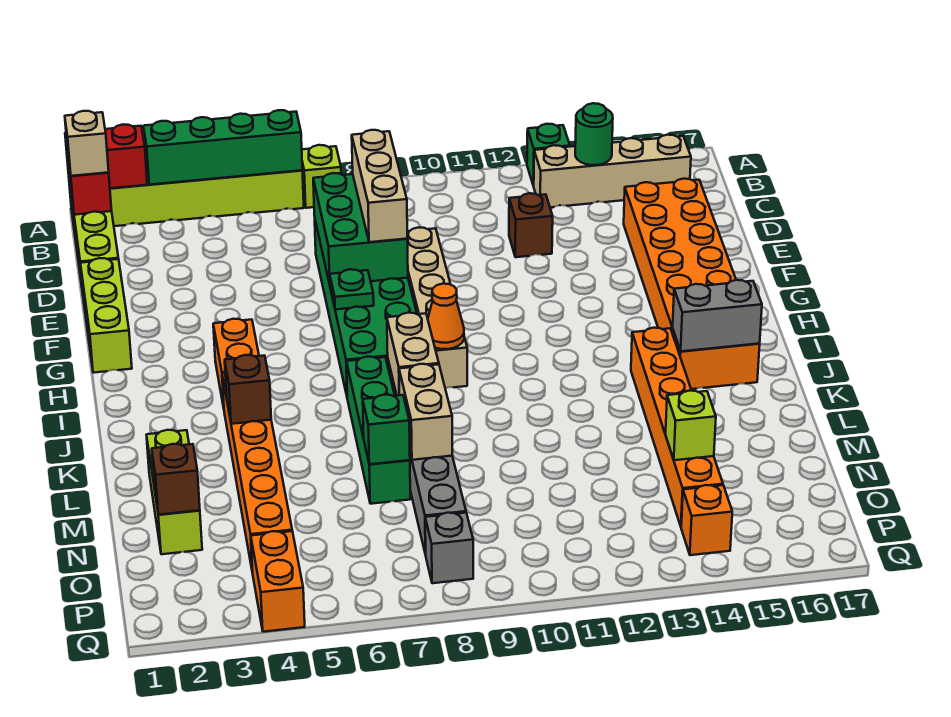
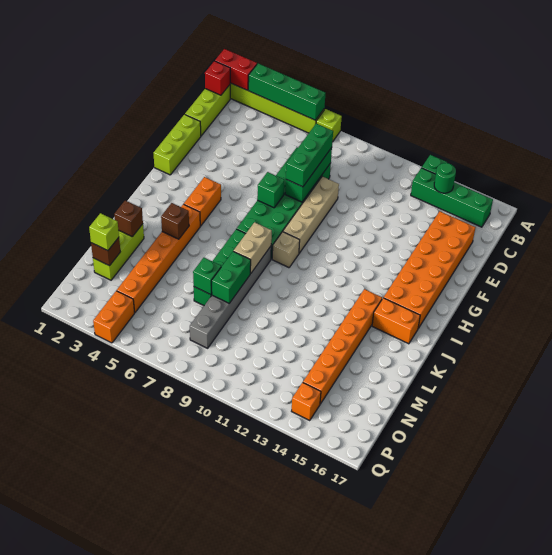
tan brick B1 level 3 -> none
tan brick B13:B16 level 1 -> green brick B13:B16 level 1
green brick D7:F8 level 2 -> green brick D8:F8 level 2
tan brick D8:F8 level 3 -> green brick D8:F8 level 3
brown brick D12 level 1 -> brown brick L2 level 2
green plate G7 level 2 -> green brick G7 level 2
orange cone I9 level 2 -> none
grey brick J15:J16 level 2 -> none
tan brick L8:M8 level 2 -> green brick L8:M8 level 2
lime brick N14 level 2 -> lime brick N2 level 3
grey brick P8 level 1 -> none

